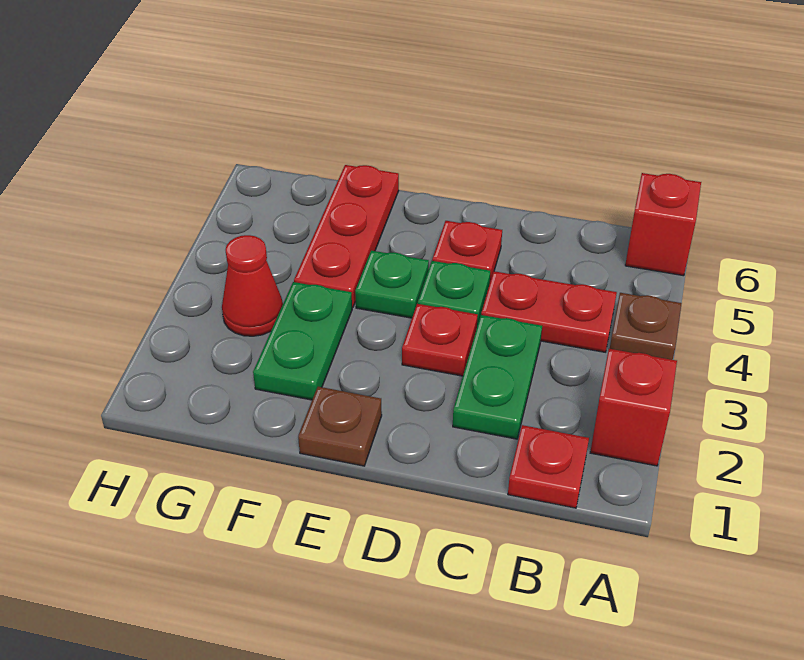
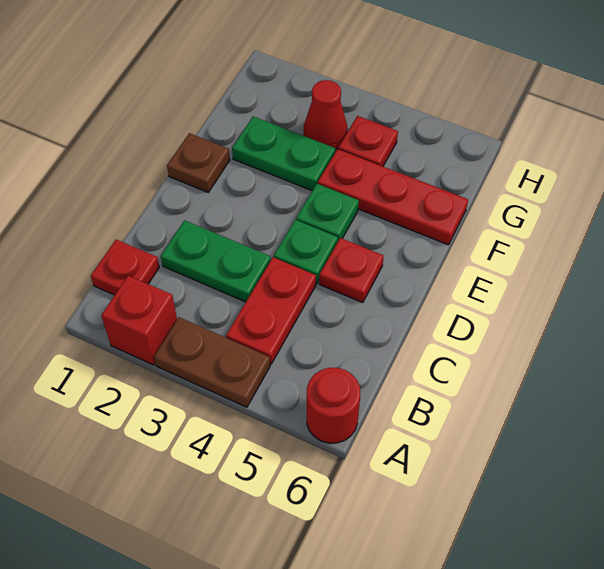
brown plate A4 level 1 -> brown plate A3:A4 level 1
red brick A6 level 1 -> red round brick A6 level 1
red plate D3 level 1 -> red plate G4 level 1

